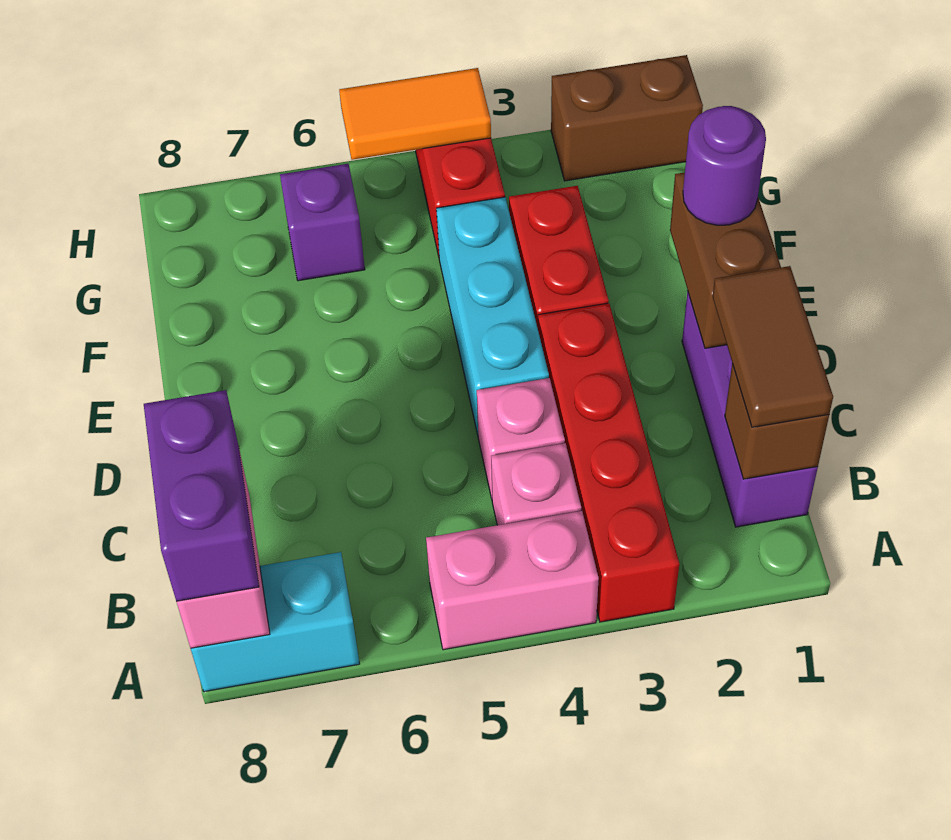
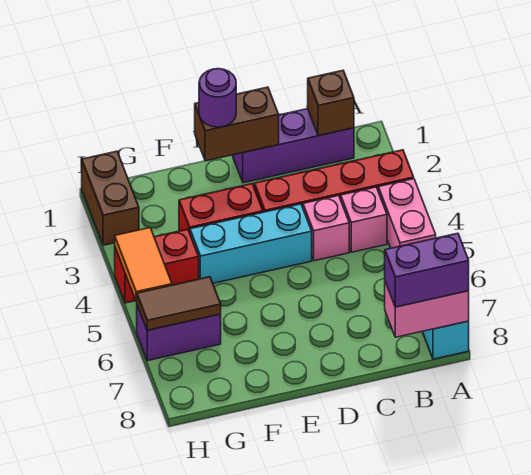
brown tile B1:C1 level 3 -> brown tile G6:H6 level 2
purple brick G6 level 1 -> purple brick G6:H6 level 1

